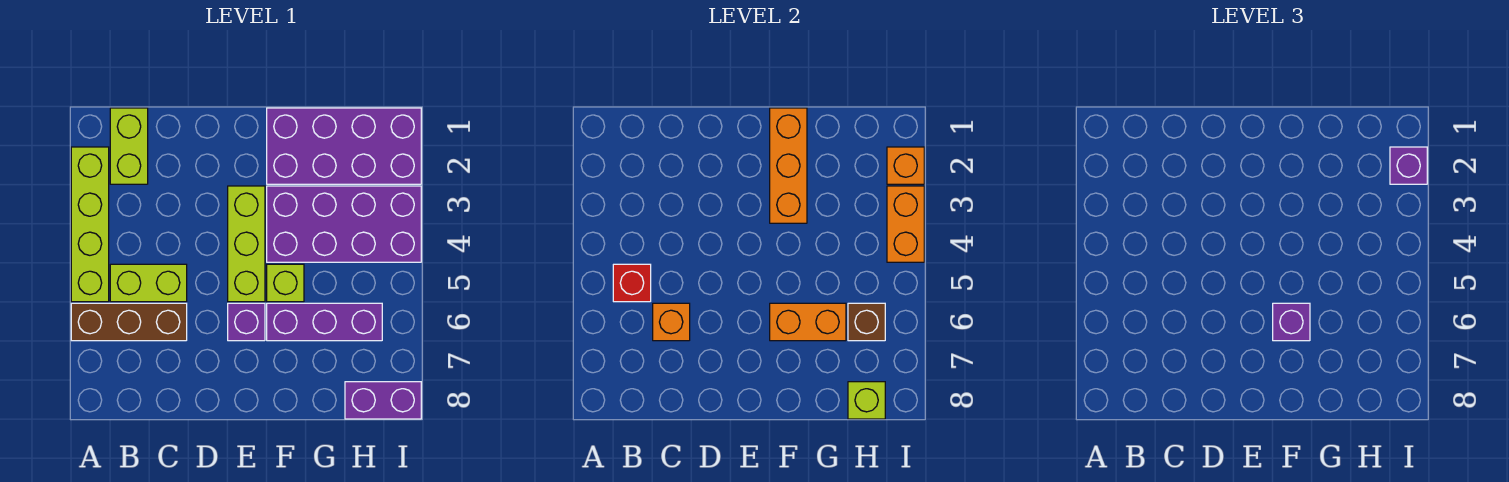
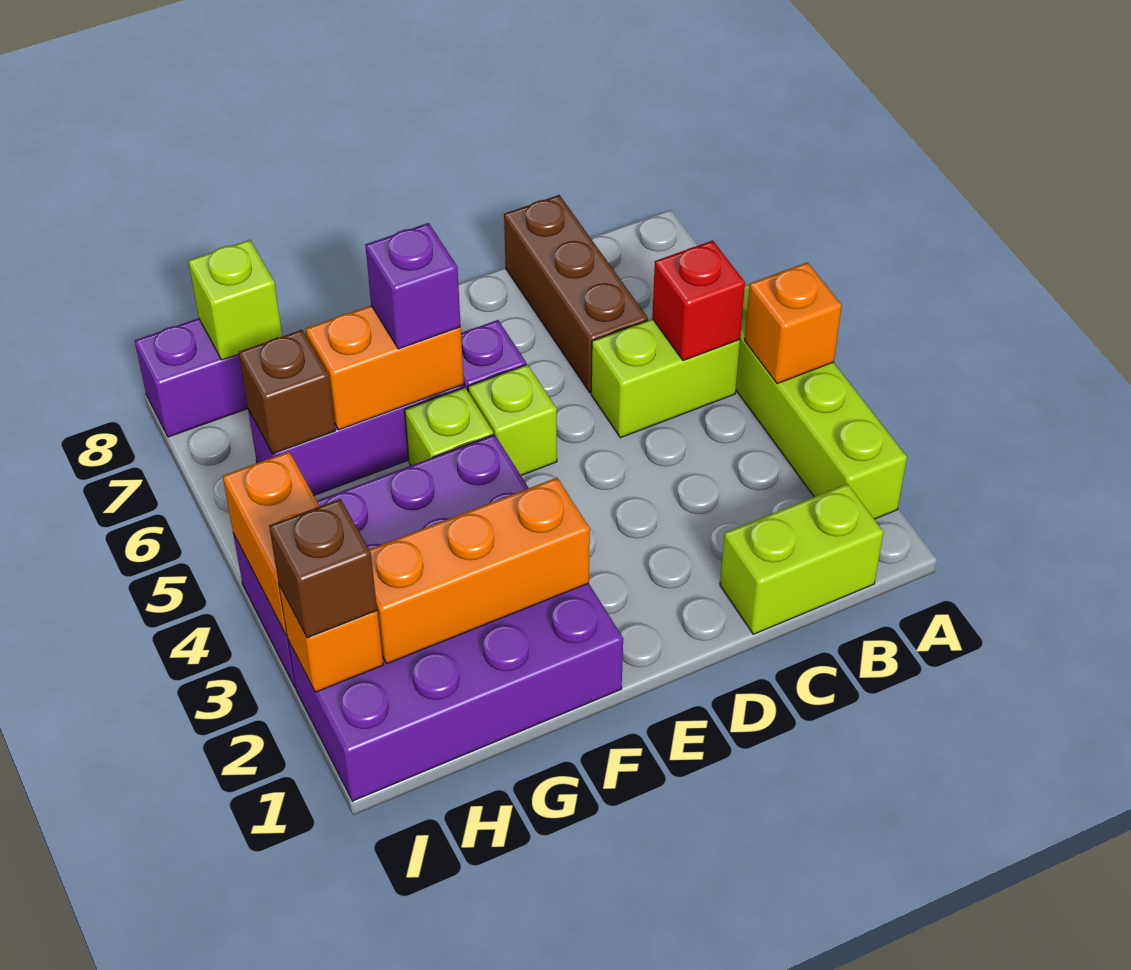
brown brick A6:C6 level 1 -> brown brick C6:C8 level 1
lime brick B1:B2 level 1 -> lime brick B1:C1 level 1
orange brick C6 level 2 -> orange brick A4 level 2
lime brick E3:E5 level 1 -> lime brick E5 level 1
orange brick F1:F3 level 2 -> orange brick F2:H2 level 2
purple brick I2 level 3 -> brown brick I2 level 3

